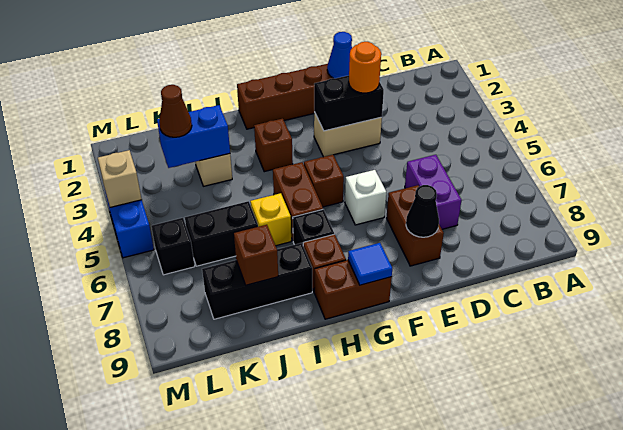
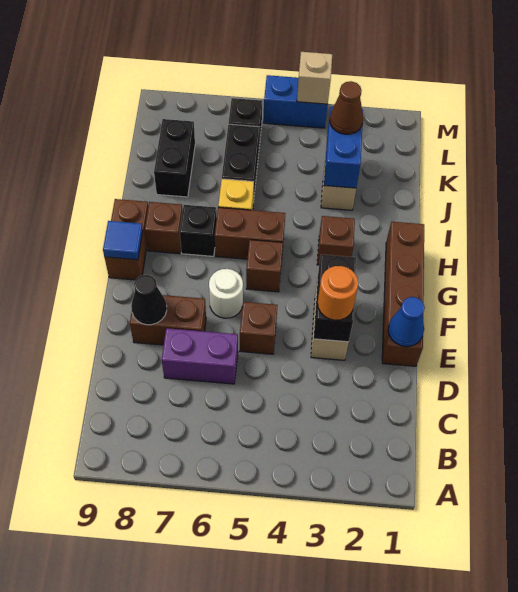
white brick F6 level 1 -> white round brick F6 level 1
black brick I8:K8 level 1 -> black brick J8:K8 level 1
brown brick J8 level 2 -> brown brick E5 level 1

